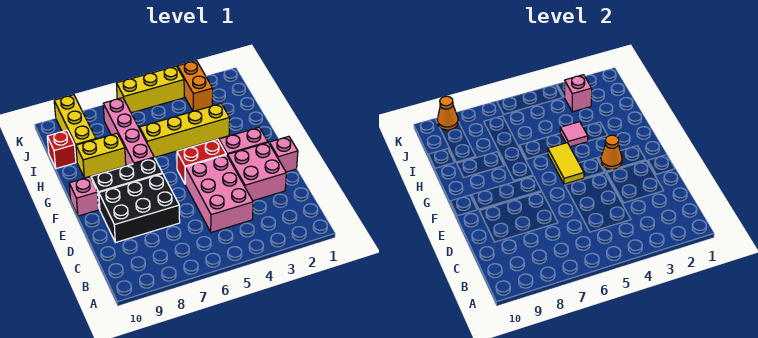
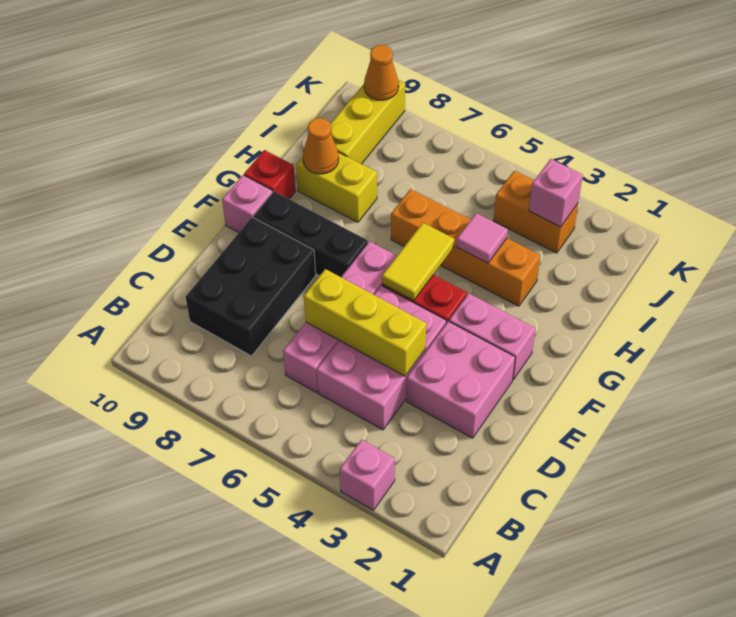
black brick D7:E9 level 1 -> black brick C8:E9 level 1
pink brick E1 level 1 -> pink brick A3 level 1
orange cone F3 level 2 -> orange cone H9 level 2
pink brick G7:J7 level 1 -> pink brick C6:F6 level 1
yellow brick H3:H6 level 1 -> orange brick H3:H6 level 1
red brick I10 level 1 -> red brick G10 level 1
orange brick J3:K3 level 1 -> orange brick J3:J4 level 1
yellow brick K4:K6 level 1 -> yellow brick D4:D6 level 2

